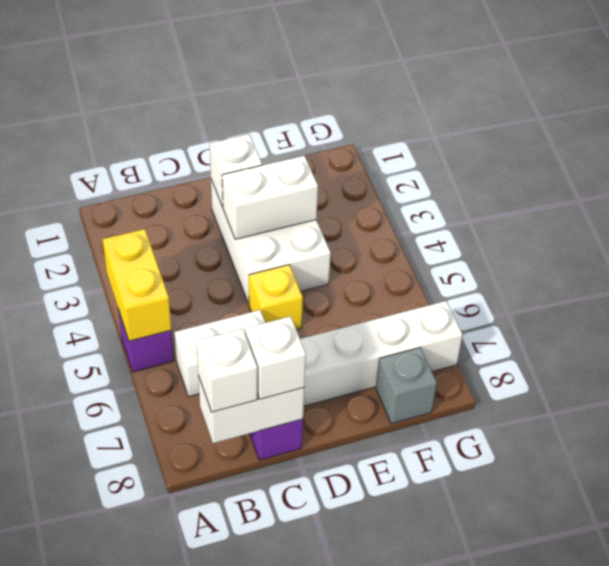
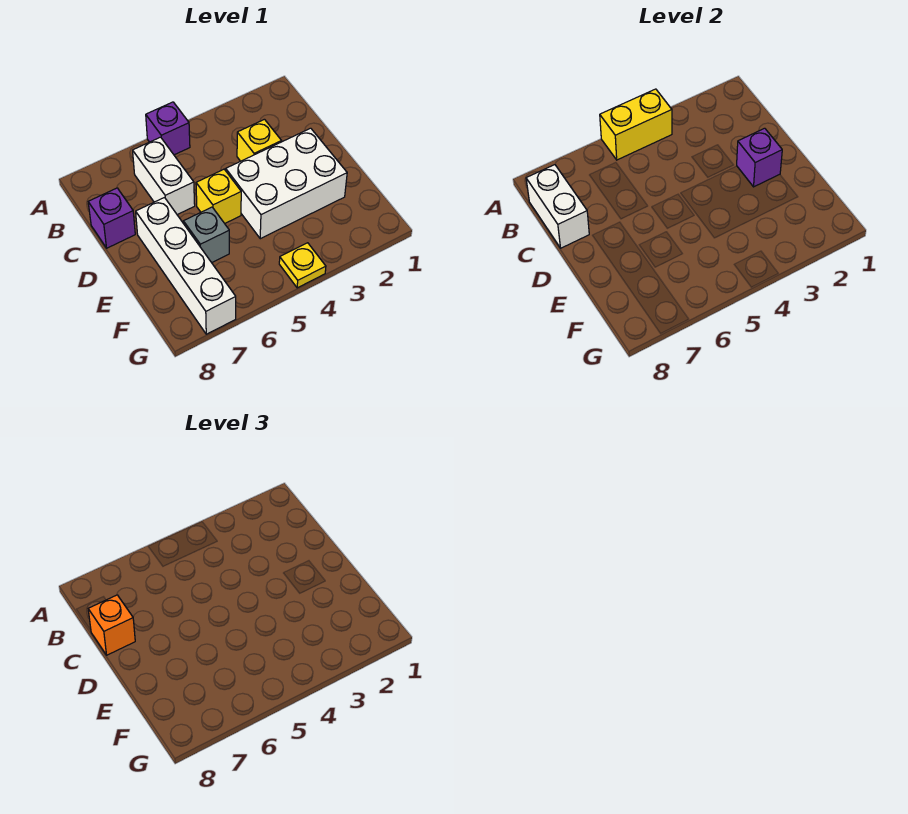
white brick B8 level 3 -> none
none -> yellow brick C3 level 1
white brick C8 level 3 -> orange brick C8 level 3
white brick D2 level 2 -> purple brick D2 level 2
white brick D3:E3 level 2 -> none
grey brick F8 level 1 -> grey brick E6 level 1
none -> yellow plate G4 level 1

